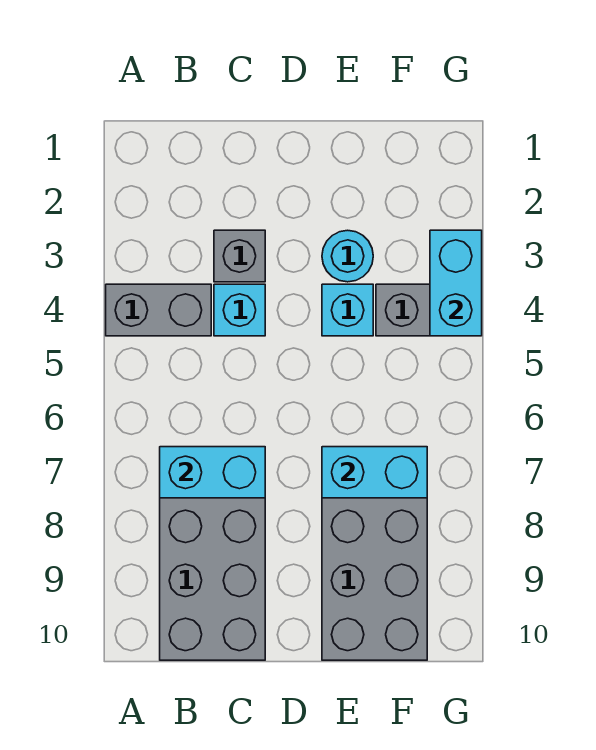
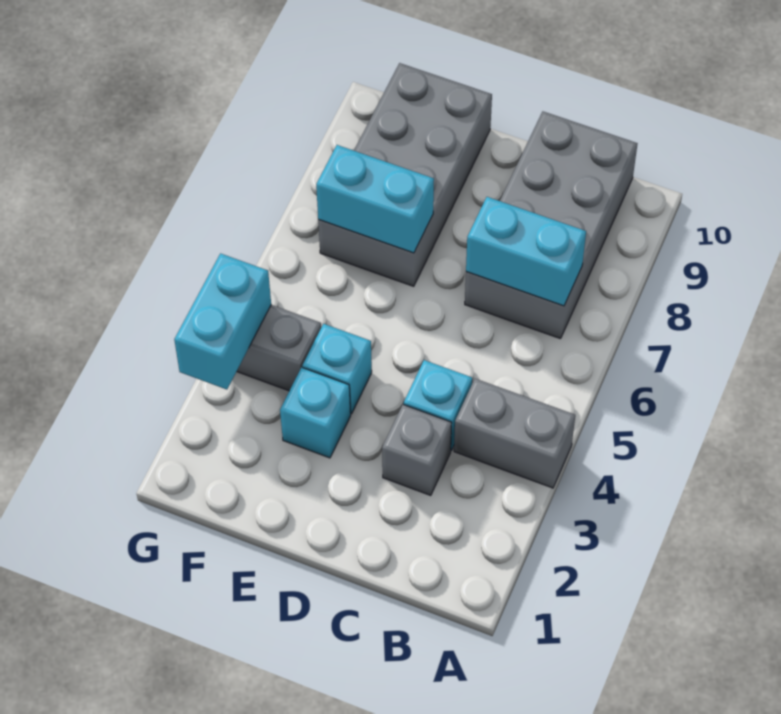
cyan round brick E3 level 1 -> cyan brick E3 level 1

